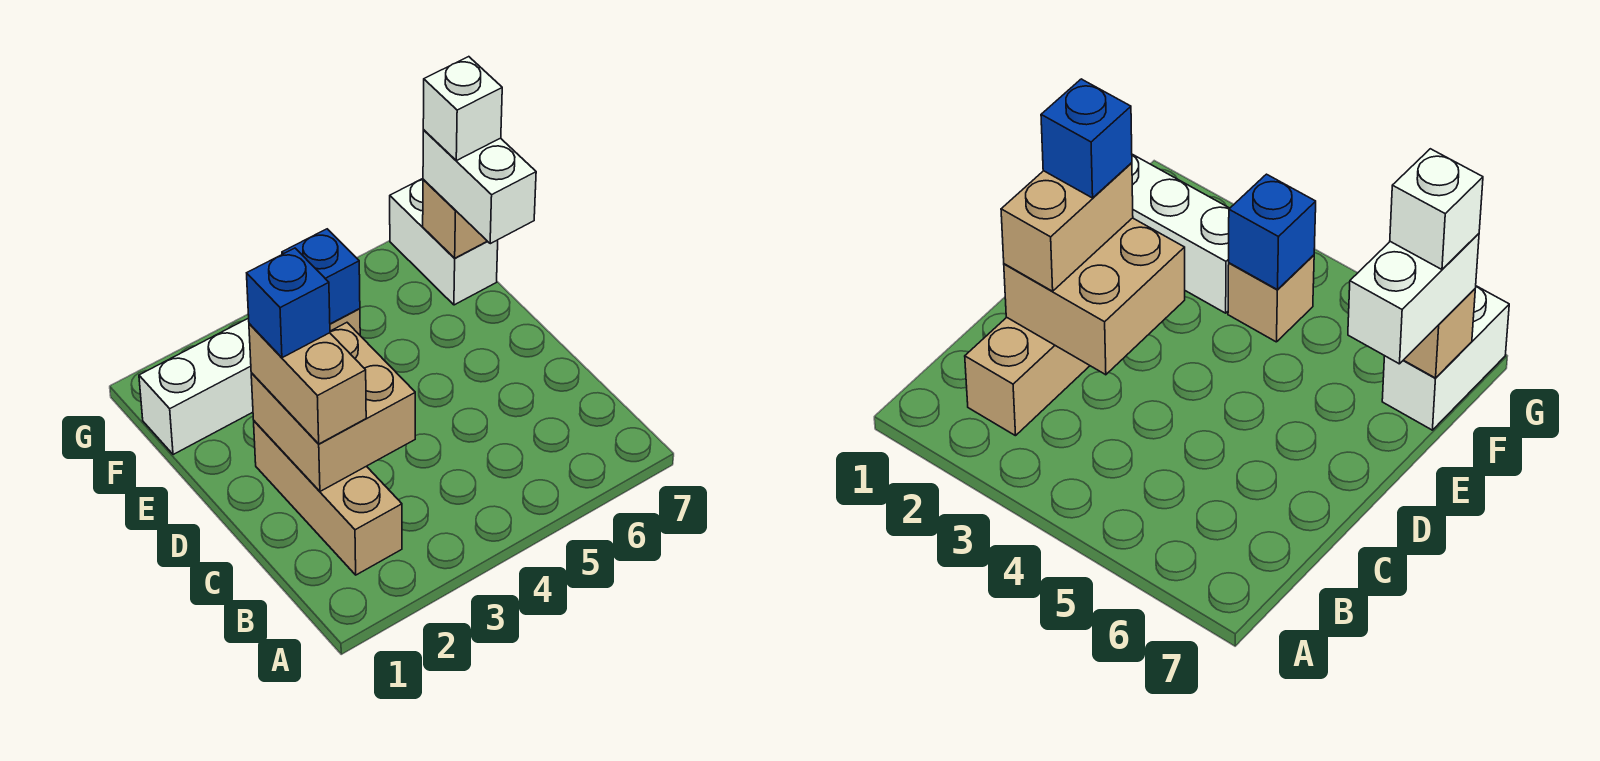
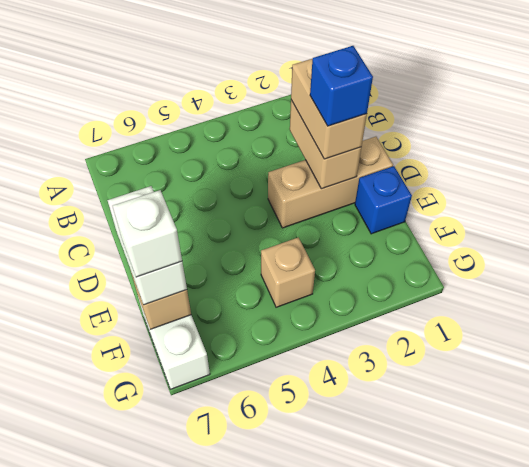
tan brick B2:D2 level 1 -> tan brick D1:D3 level 1
tan brick C2:D3 level 2 -> tan brick C2:D2 level 2
white brick F1:F3 level 1 -> none
blue brick F4 level 2 -> blue brick E1 level 1

